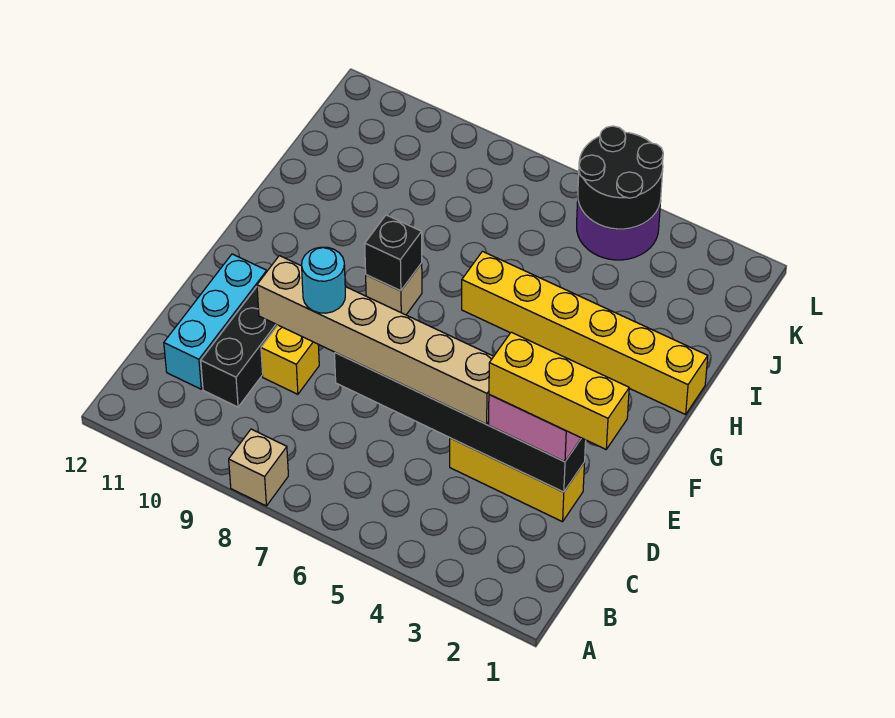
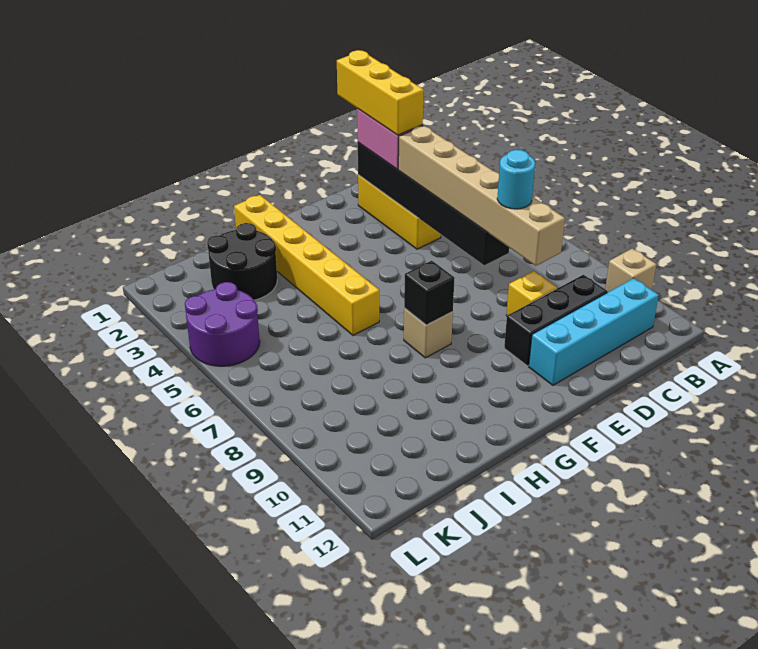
tan brick A8 level 1 -> tan brick A10 level 1
cyan brick C11:E11 level 1 -> cyan brick B11:E11 level 1
black round brick K4:L5 level 2 -> black round brick I2:J3 level 1

